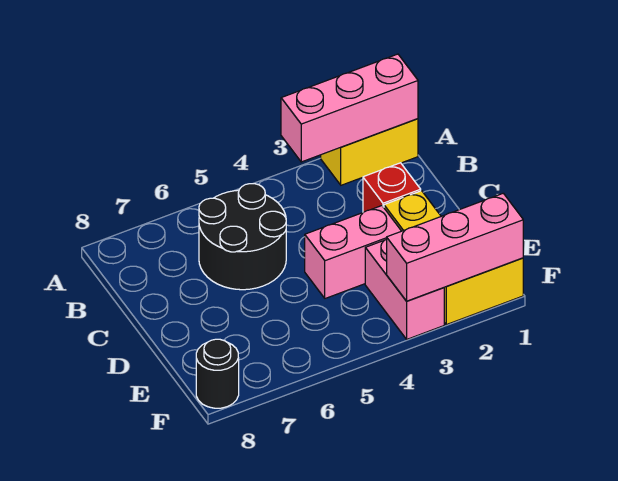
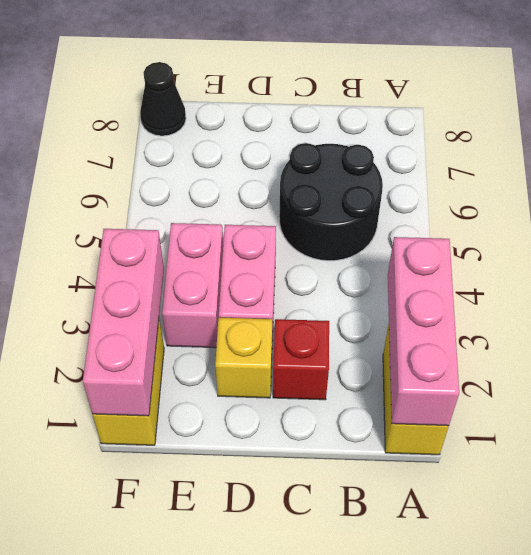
pink brick E3:F3 level 1 -> pink brick E3:E4 level 1
black round brick F8 level 1 -> black cone F8 level 1

